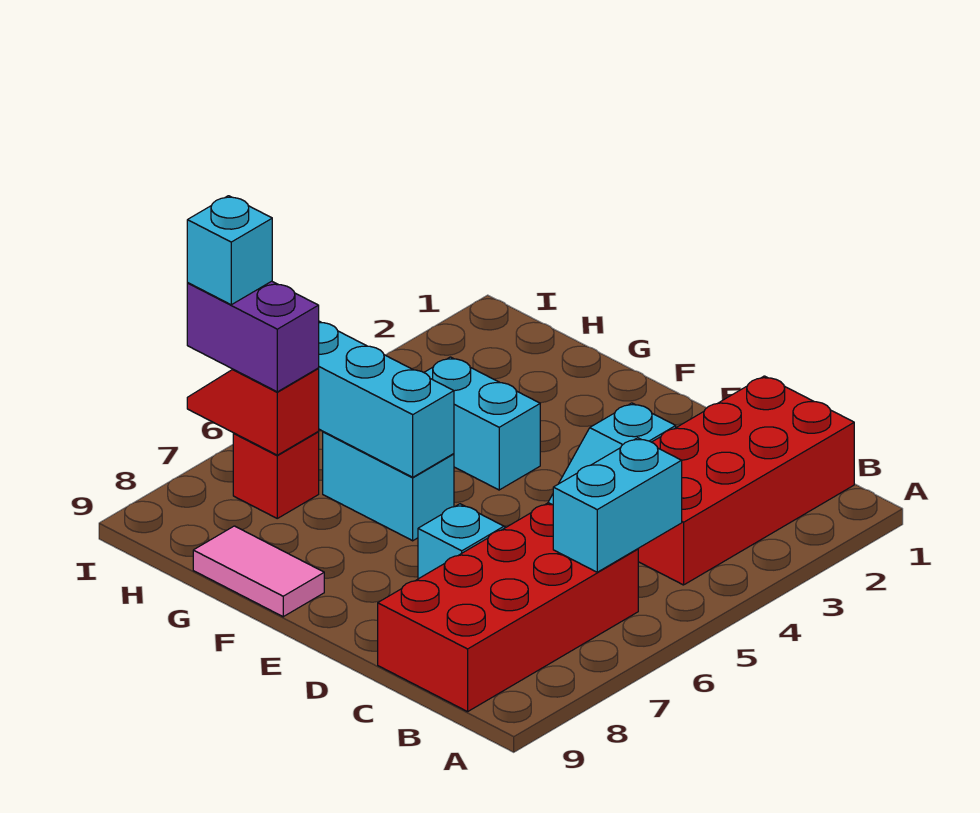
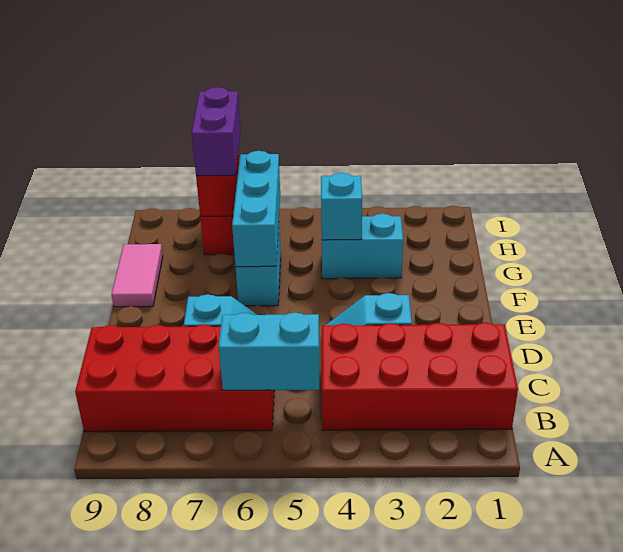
cyan brick F4:G4 level 1 -> cyan brick G3:G4 level 1
cyan brick I7 level 4 -> cyan brick G4 level 2

